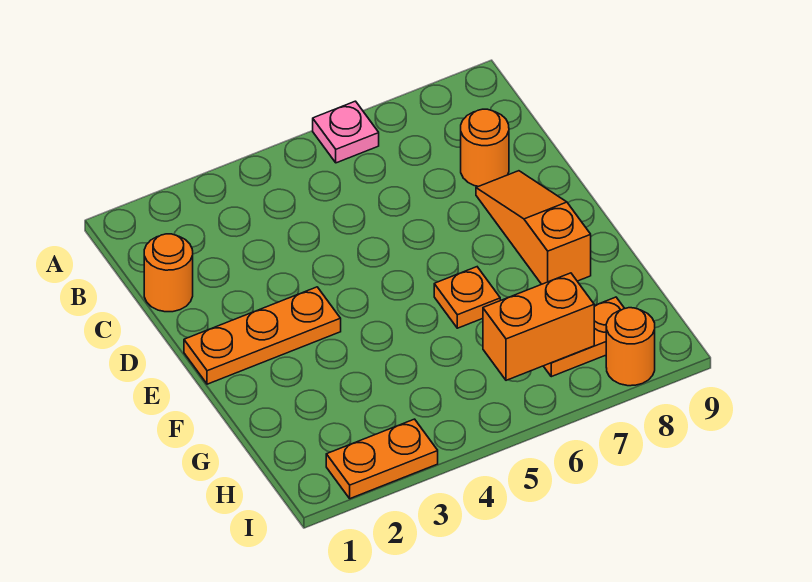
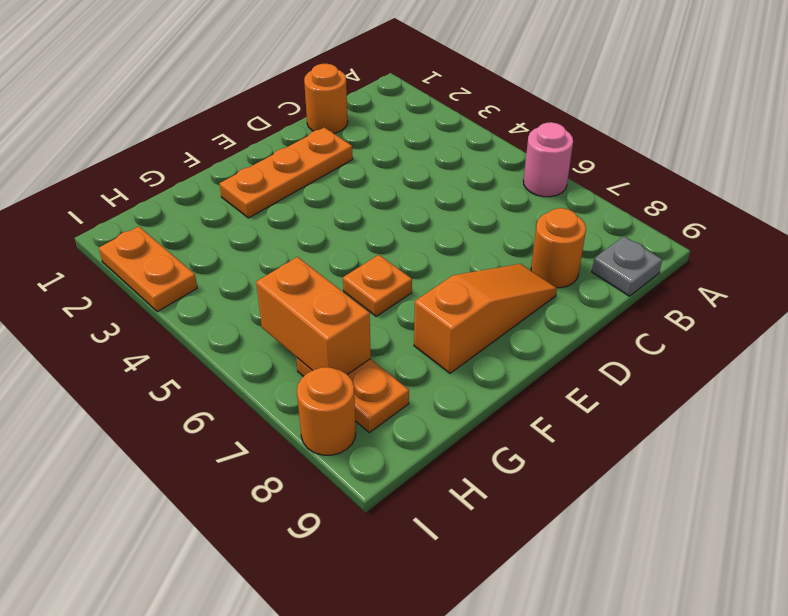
pink plate A6 level 1 -> pink round brick A6 level 1
none -> grey plate B9 level 1
orange plate E1:E3 level 1 -> orange plate D2:F2 level 1

